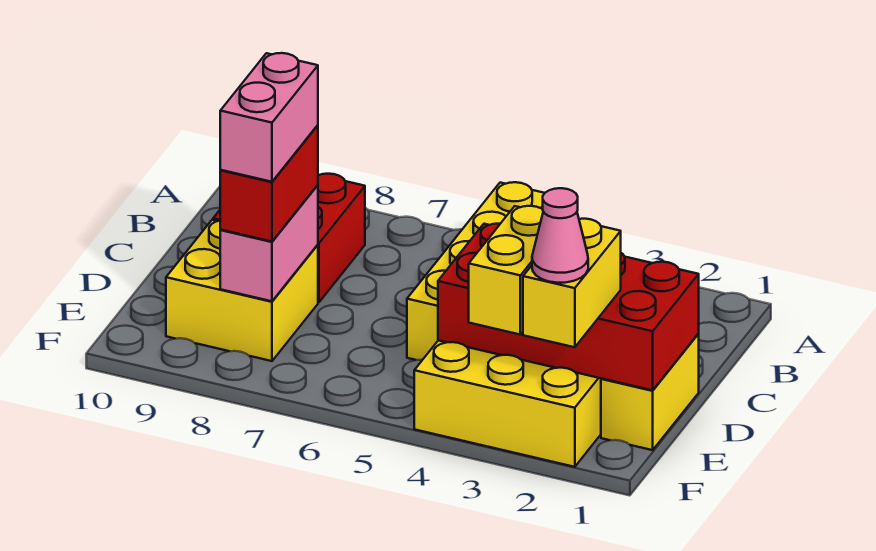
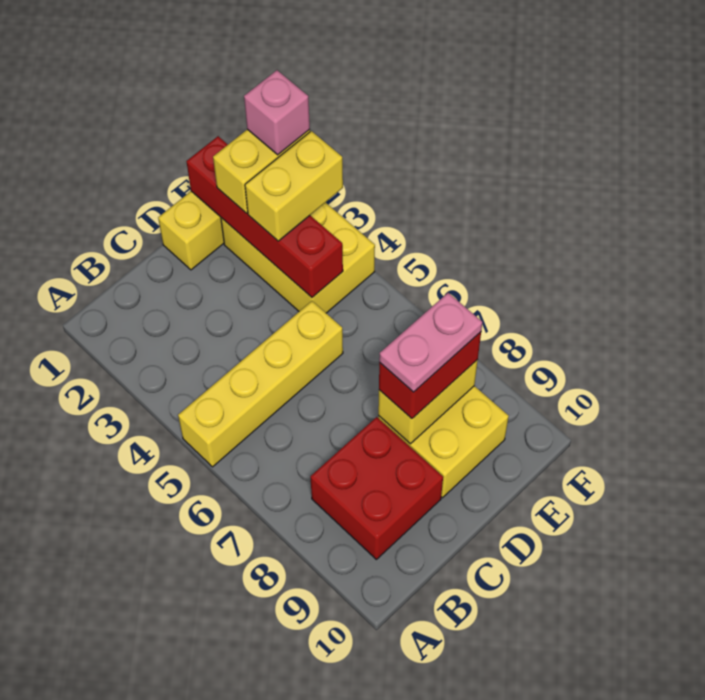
red brick D1:E4 level 2 -> red brick E1:E4 level 2
pink brick D8:E8 level 2 -> yellow brick D8:E8 level 2
pink brick D8:E8 level 4 -> pink plate D8:E8 level 4
pink cone F2 level 4 -> pink brick F2 level 4

